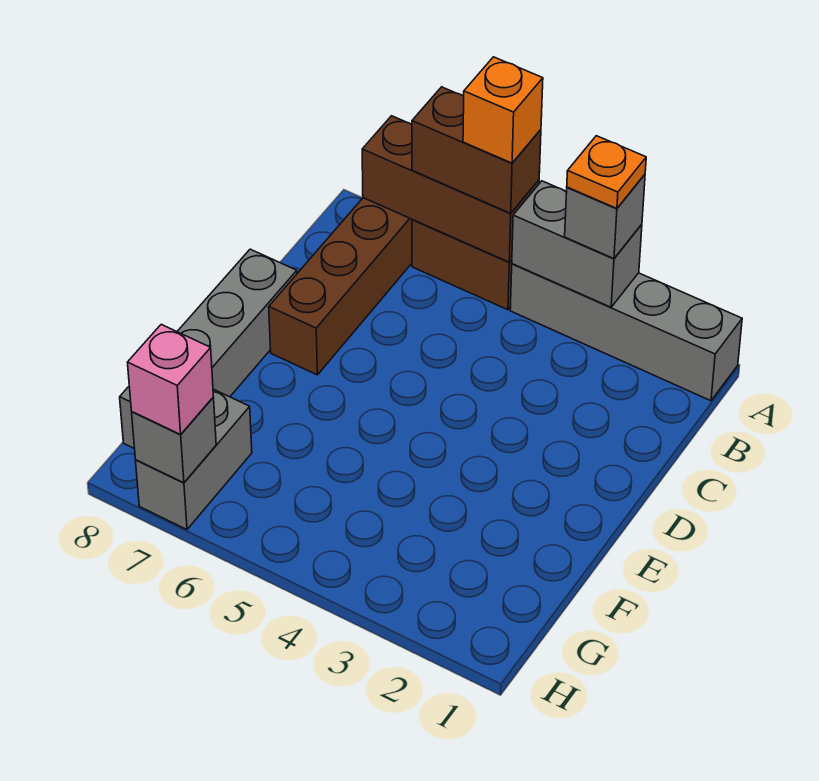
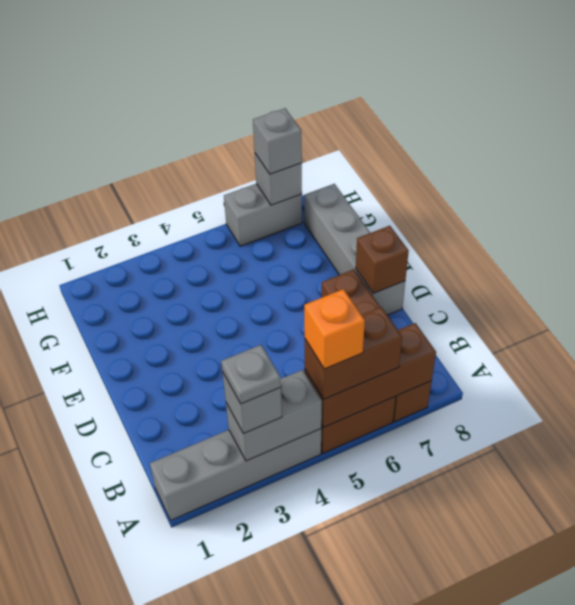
orange plate A3 level 4 -> grey plate A3 level 4
none -> brown brick D8 level 2
grey brick G7:H7 level 1 -> grey brick H6:H7 level 1
pink brick H7 level 3 -> grey brick H7 level 3

